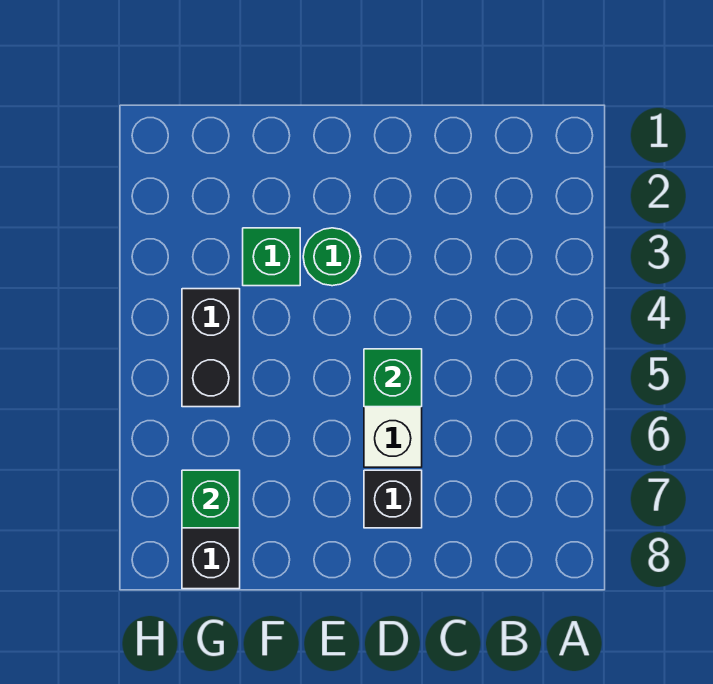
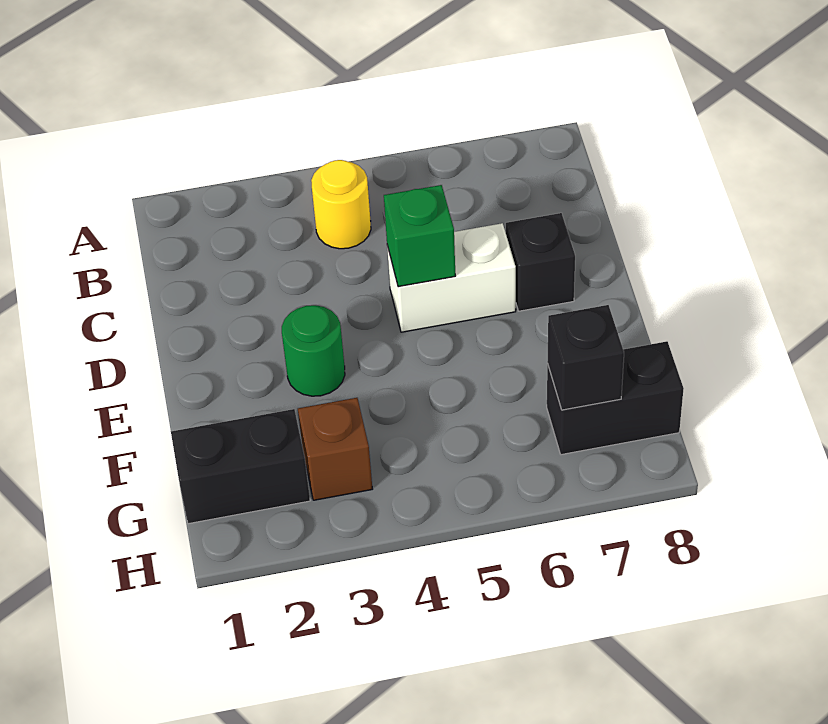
none -> yellow round brick B4 level 1
green brick F3 level 1 -> none
none -> brown brick G3 level 1
black brick G4:G5 level 1 -> black brick G1:G2 level 1
green brick G7 level 2 -> black brick G7 level 2

